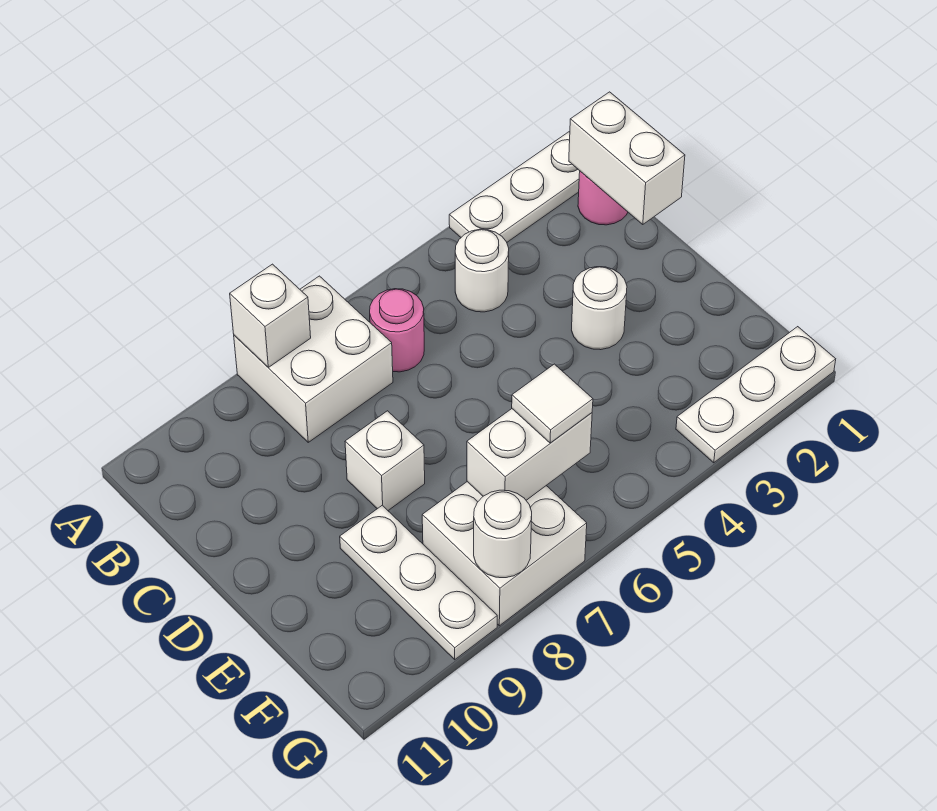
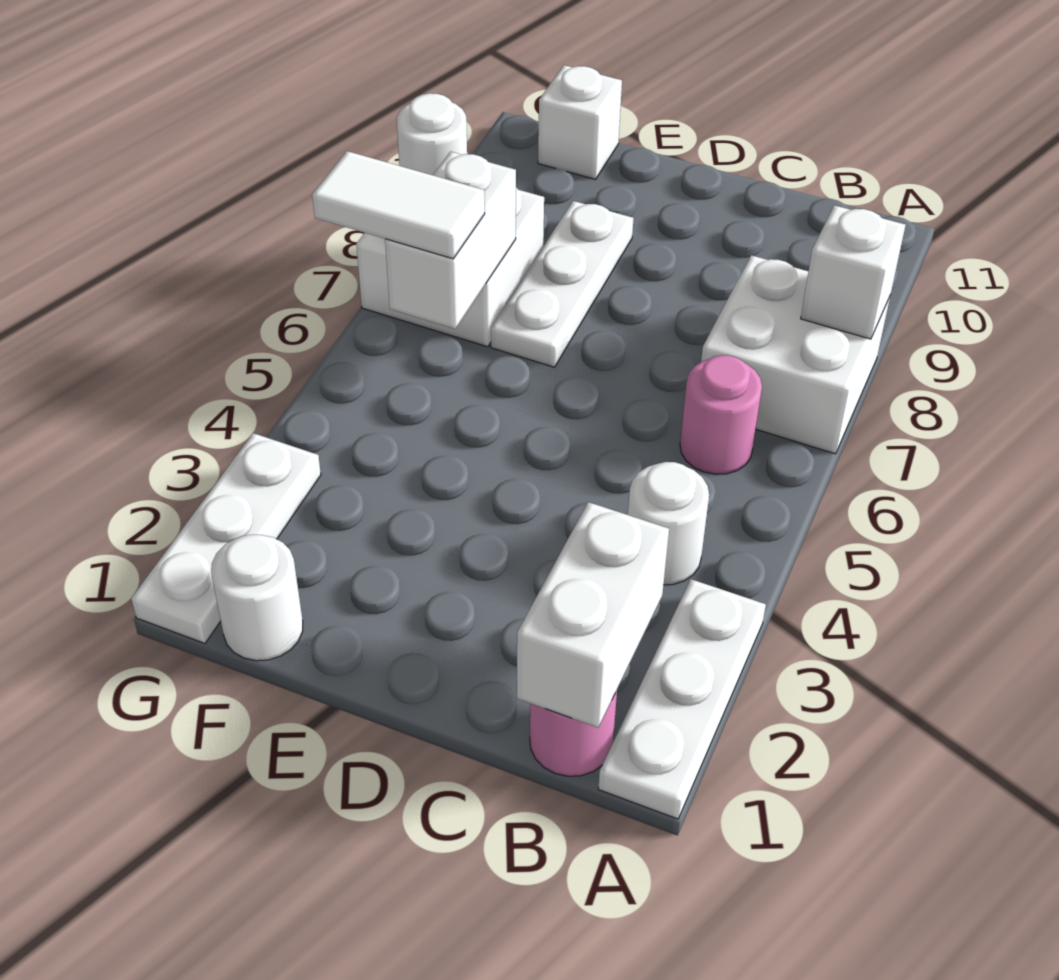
white brick B1:C1 level 2 -> white brick B1:B2 level 2
white round brick D3 level 1 -> white round brick F1 level 1
white brick D8 level 1 -> white brick F11 level 1
white plate E9:G9 level 1 -> white plate E7:E9 level 1
white tile F6 level 3 -> white tile F6:G6 level 3

